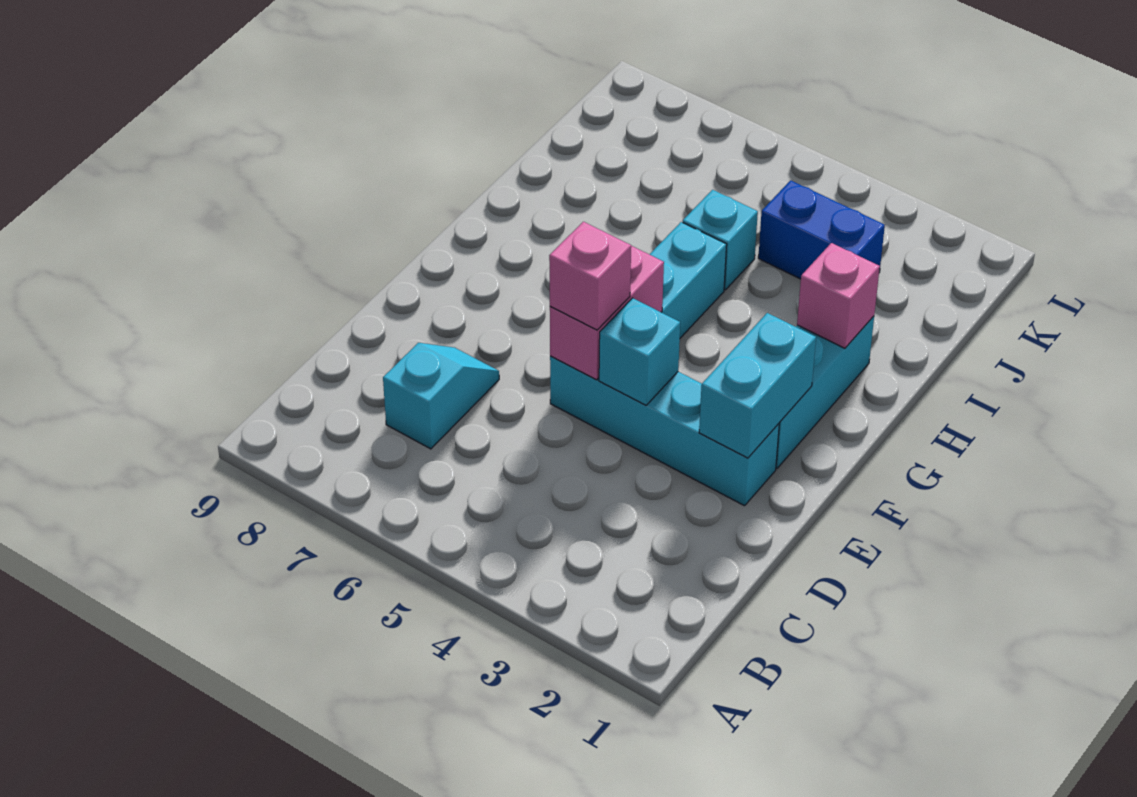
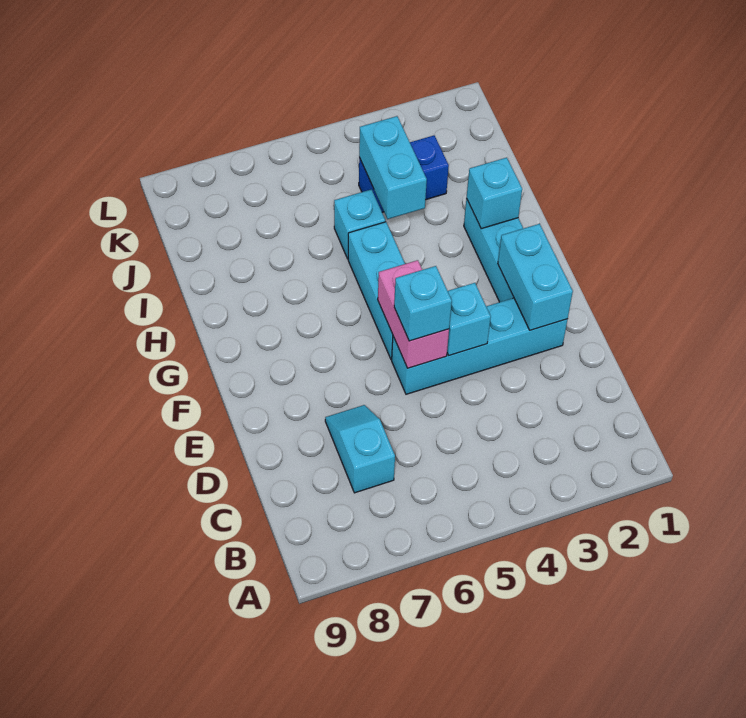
pink brick E5 level 3 -> cyan brick E5 level 3
pink brick H2 level 2 -> cyan brick H2 level 2
none -> cyan brick I4:J4 level 2

